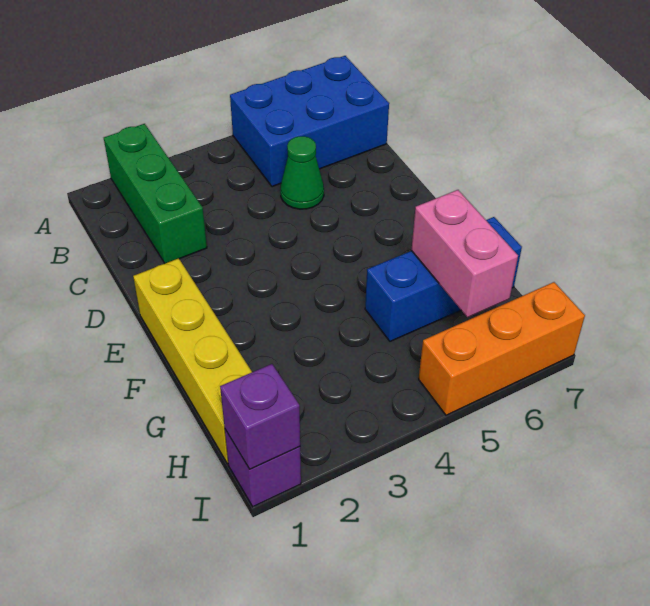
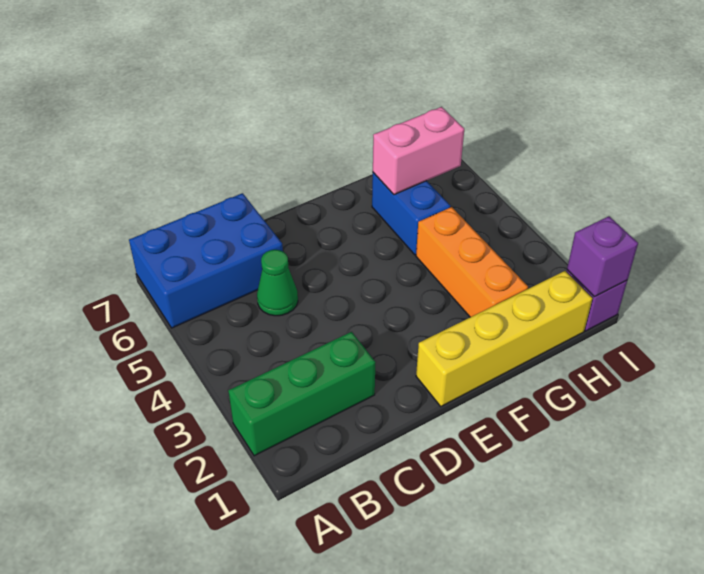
blue brick A5:B7 level 1 -> blue brick A6:C7 level 1
blue brick G5:G7 level 1 -> blue brick G5:G6 level 1
orange brick I5:I7 level 1 -> orange brick G2:G4 level 1

